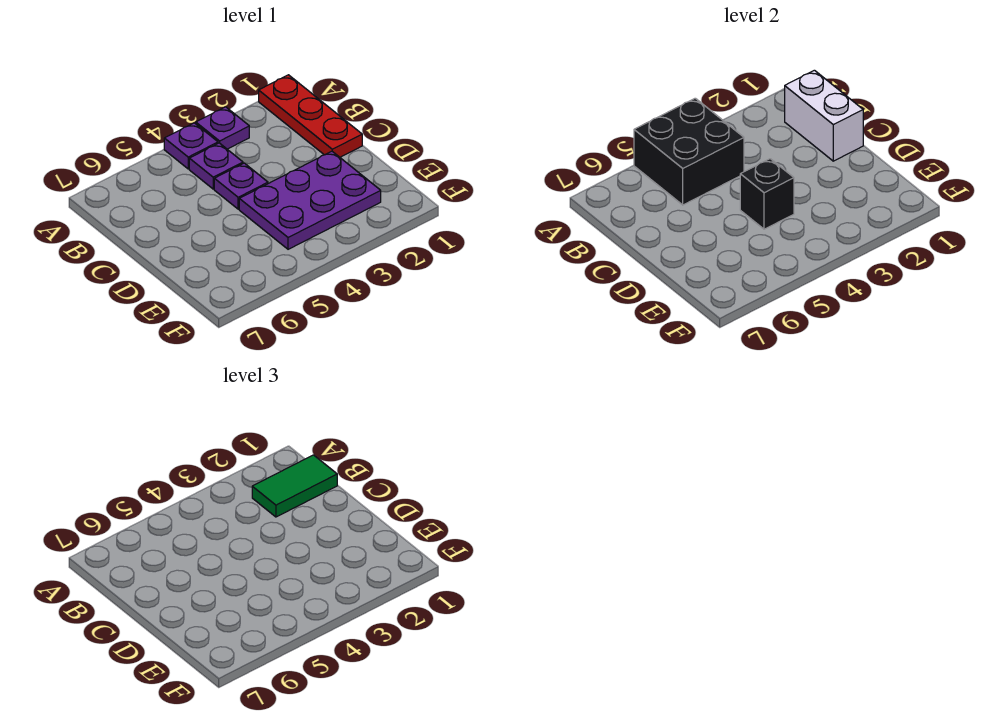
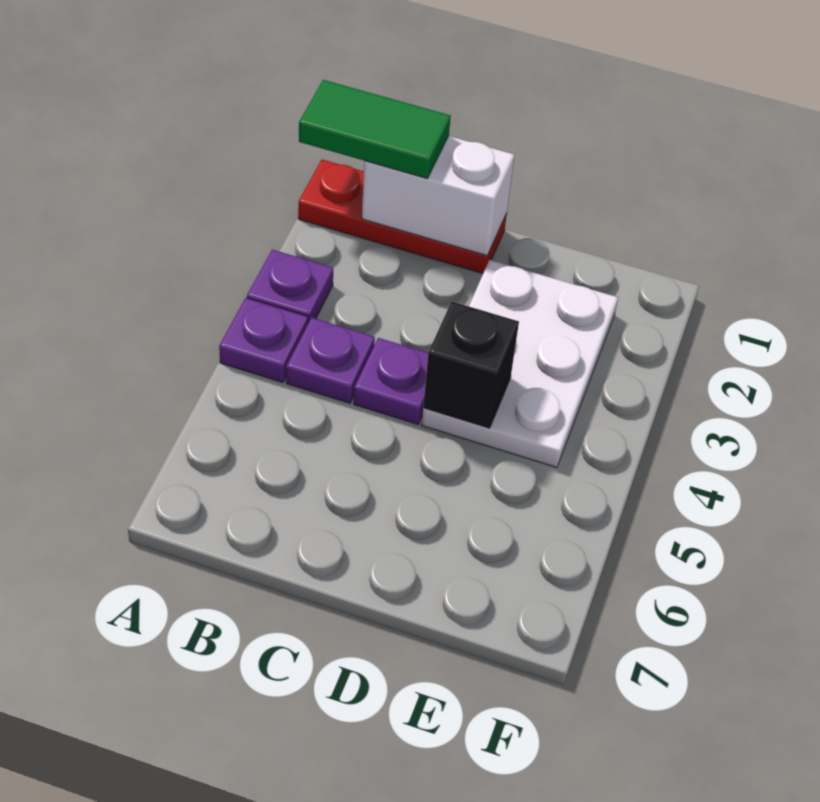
black brick A4:B5 level 2 -> none
green tile B1:B2 level 3 -> green tile A1:B1 level 3
purple plate D2:E4 level 1 -> white plate D2:E4 level 1

